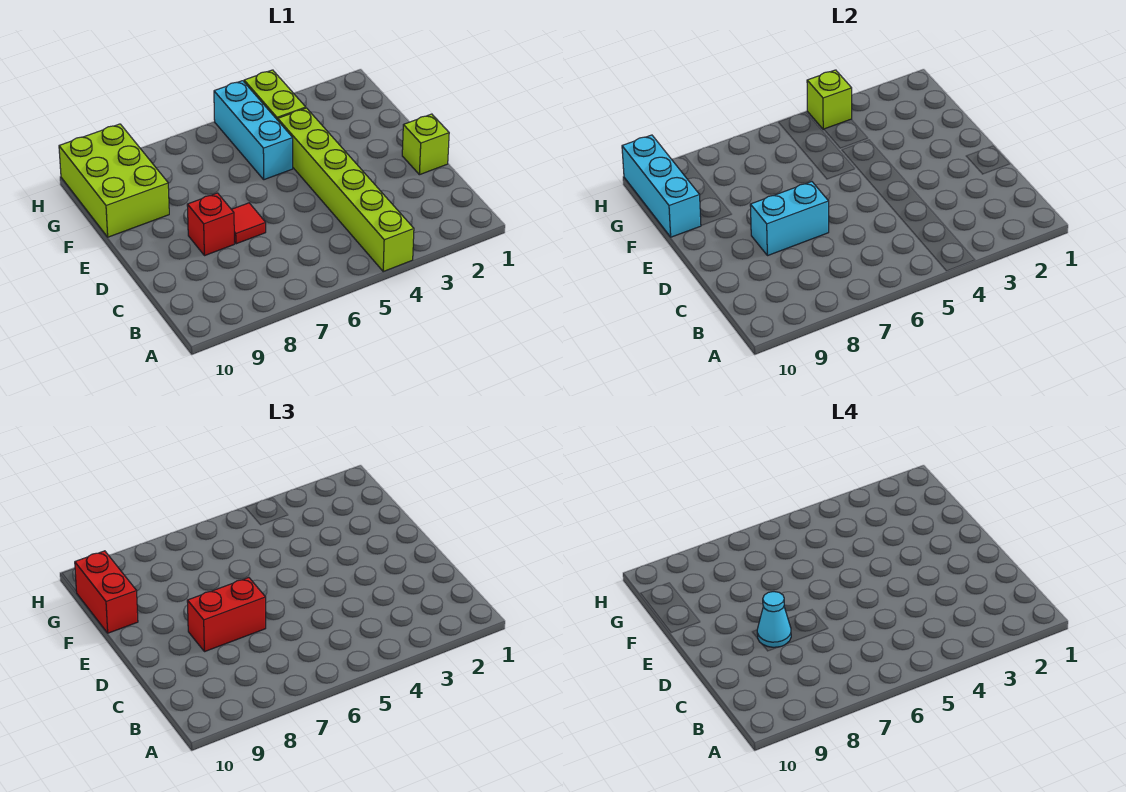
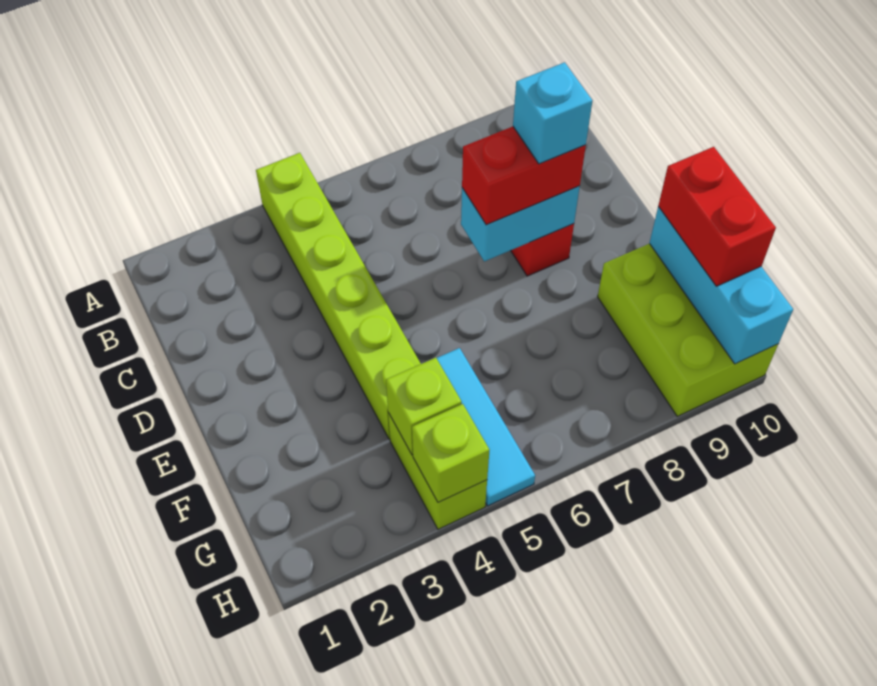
lime brick D1 level 1 -> lime brick G4 level 2
red tile D7 level 1 -> none
cyan cone D8 level 4 -> cyan brick D8 level 4
cyan brick F5:H5 level 1 -> cyan tile F5:H5 level 1

